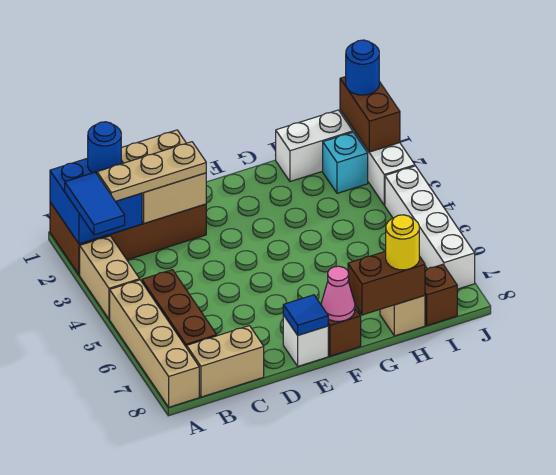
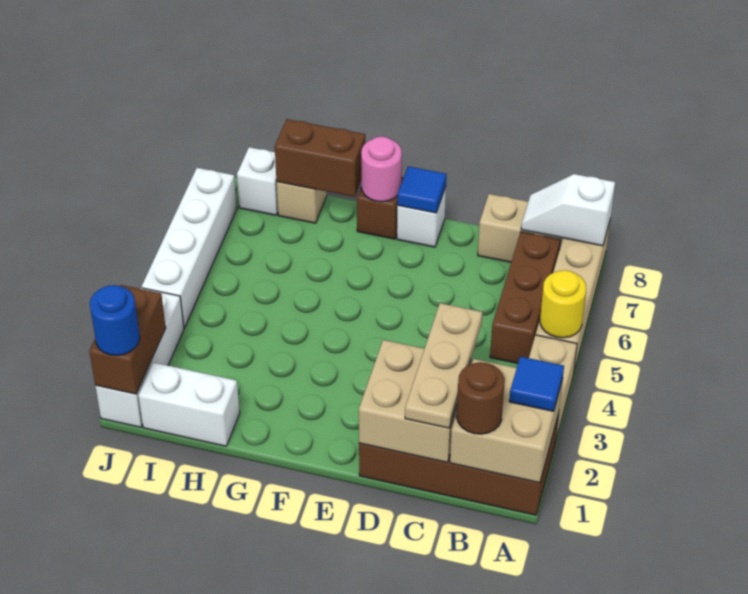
blue brick A1:B2 level 2 -> tan brick A1:B2 level 2
blue tile A2:A3 level 3 -> blue tile A2 level 3
none -> white slope A8:B8 level 2 top A
blue round brick B1 level 3 -> brown round brick B1 level 3
tan plate B2:D2 level 3 -> tan plate C1:C3 level 3
pink cone F8 level 2 -> pink round brick F8 level 2
yellow round brick H8 level 3 -> yellow round brick A5 level 2
cyan brick I2 level 1 -> none
brown brick I8 level 1 -> white brick I8 level 1

